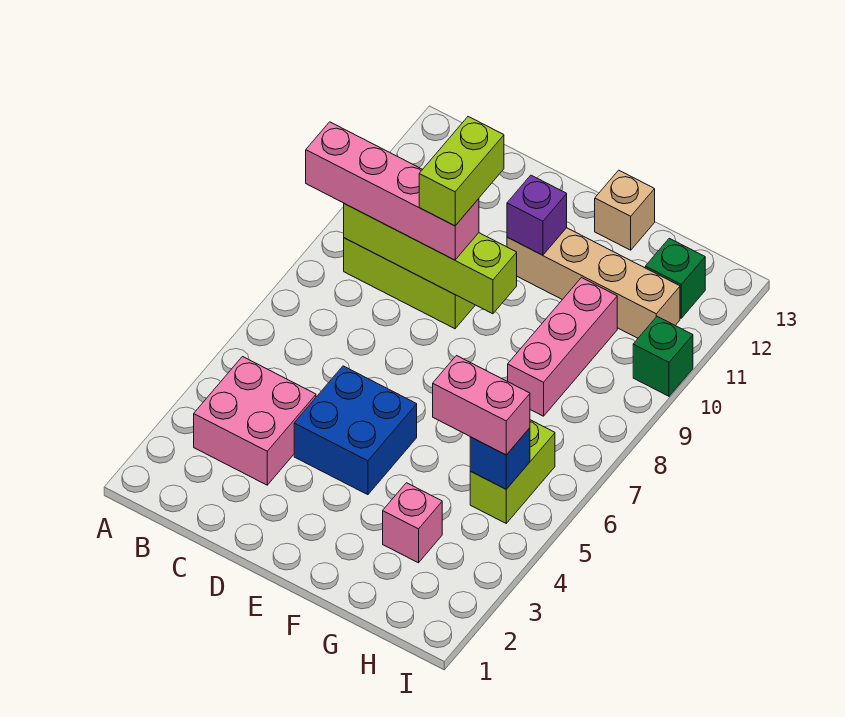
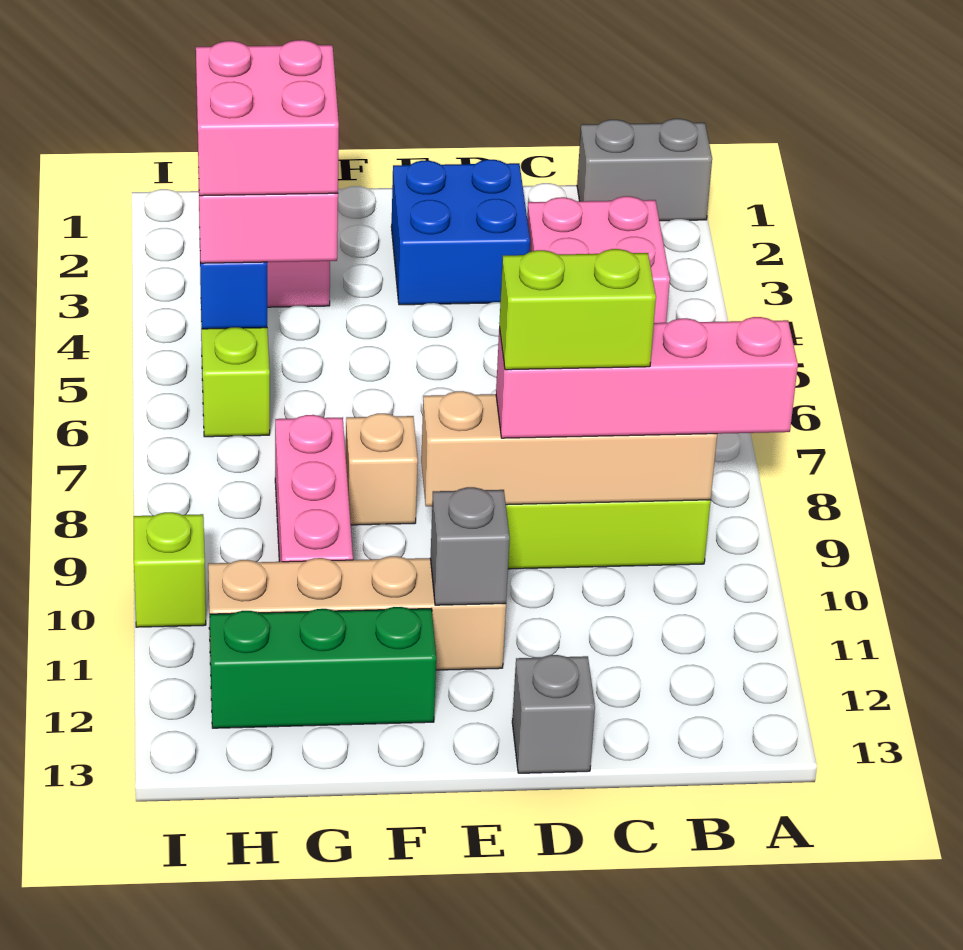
none -> grey brick A1:B1 level 1
lime brick B9:E9 level 2 -> tan brick B9:E9 level 2
blue brick D4:E5 level 1 -> blue brick D2:E3 level 1
lime brick D9:D10 level 4 -> lime brick C9:D9 level 4
none -> grey brick D13 level 1
purple brick E11 level 2 -> grey brick E11 level 2
tan brick F13 level 1 -> tan brick F8 level 1
none -> pink brick G4:H5 level 4
green brick H12 level 1 -> green brick F12:H12 level 1
green brick I10 level 1 -> lime brick I10 level 1

